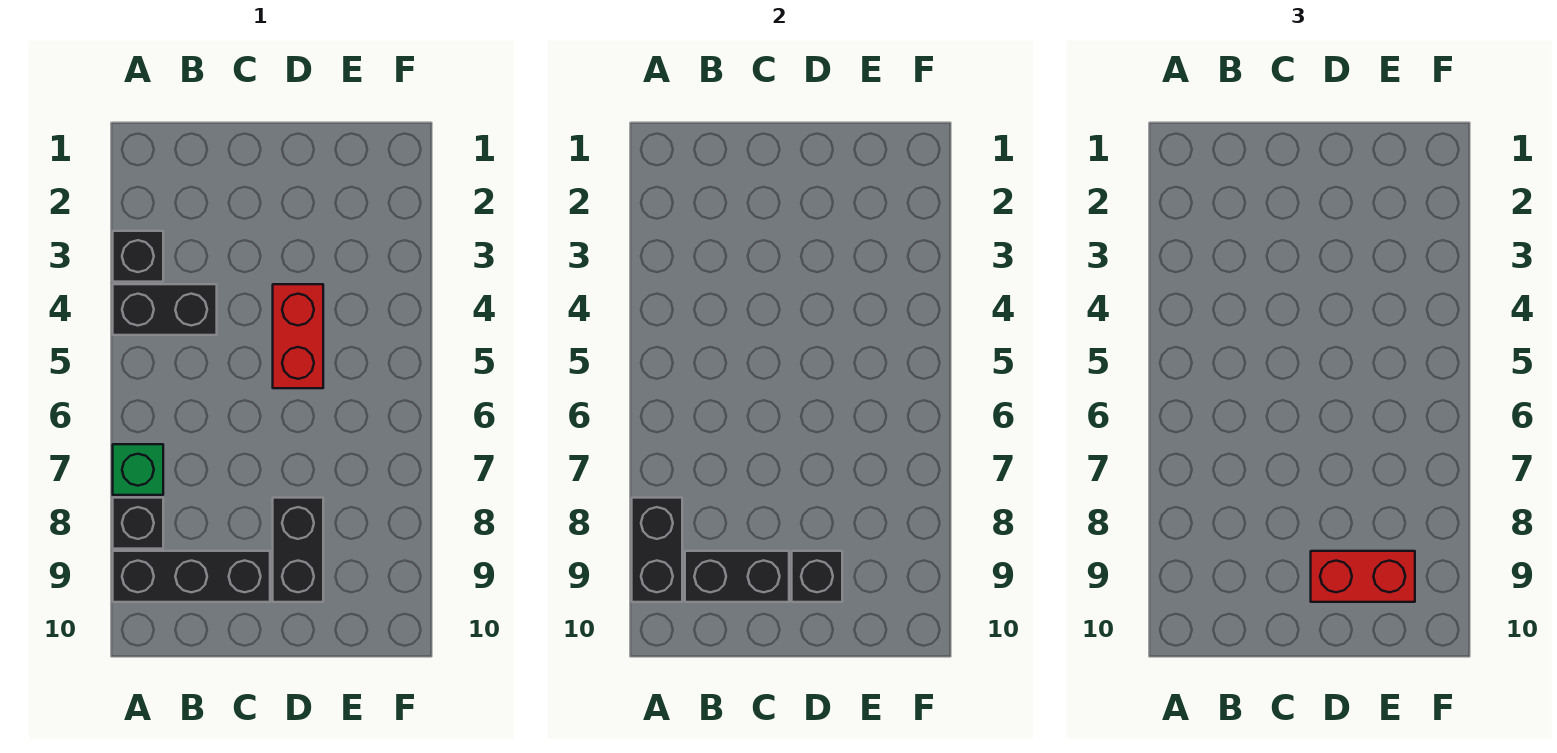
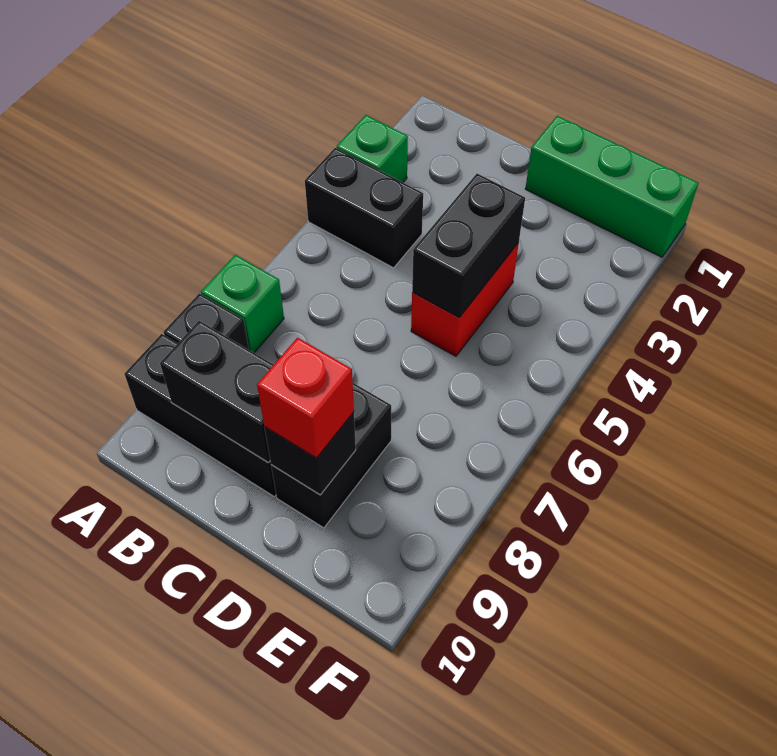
black brick A3 level 1 -> green brick A3 level 1
black brick A8:A9 level 2 -> black brick D4:D5 level 2
none -> green brick D1:F1 level 1
red brick D9:E9 level 3 -> red brick D9 level 3

